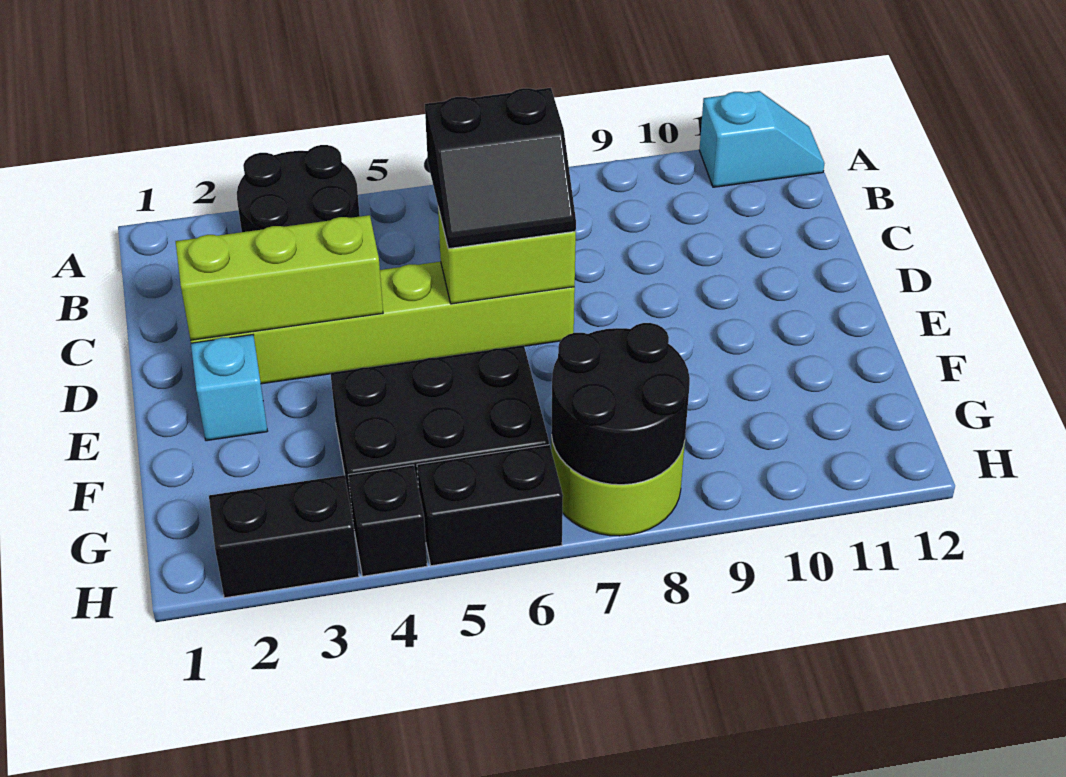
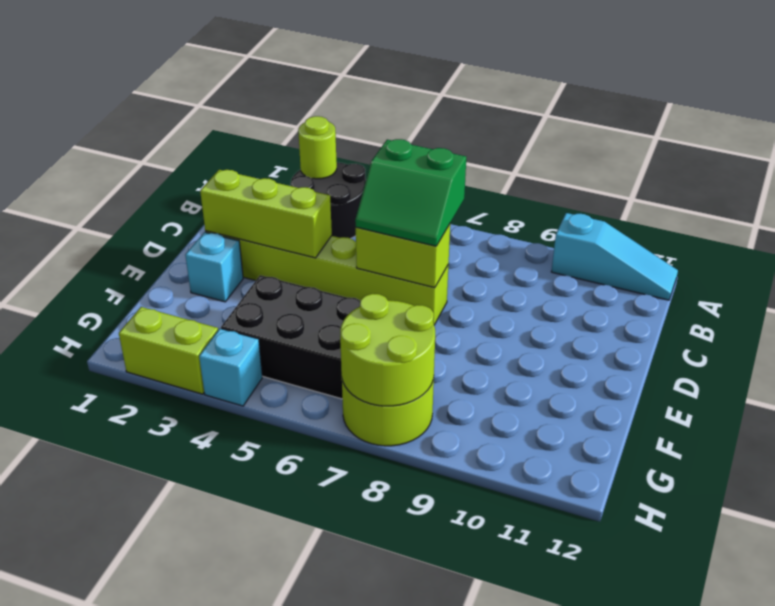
none -> lime round brick A3 level 2
cyan slope A11:A12 level 1 top 11 -> cyan slope A10:A12 level 1 top 10
black slope C6:D7 level 3 top C -> green slope C6:D7 level 3 top C
black round brick G7:H8 level 2 -> lime round brick G7:H8 level 2
black brick H2:H3 level 1 -> lime brick H2:H3 level 1
black brick H4 level 1 -> cyan brick H4 level 1
black brick H5:H6 level 1 -> none

